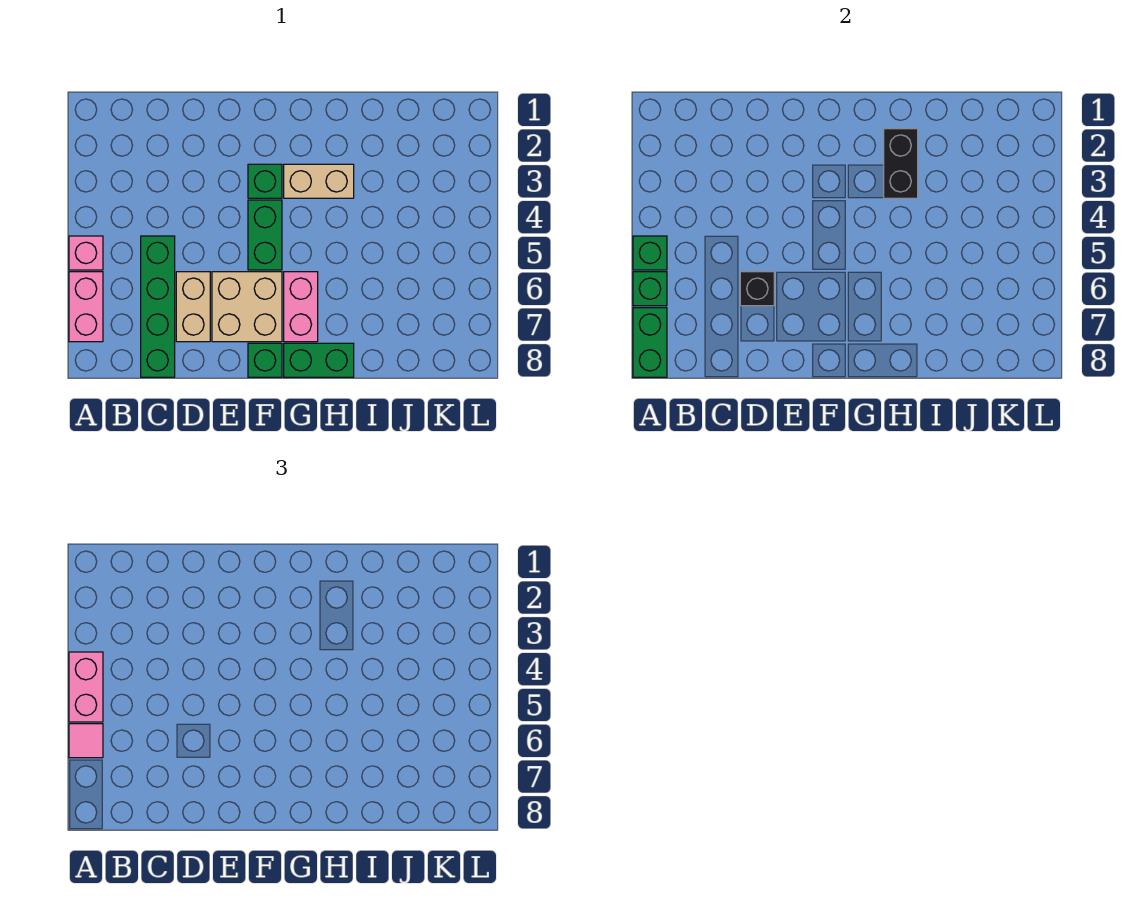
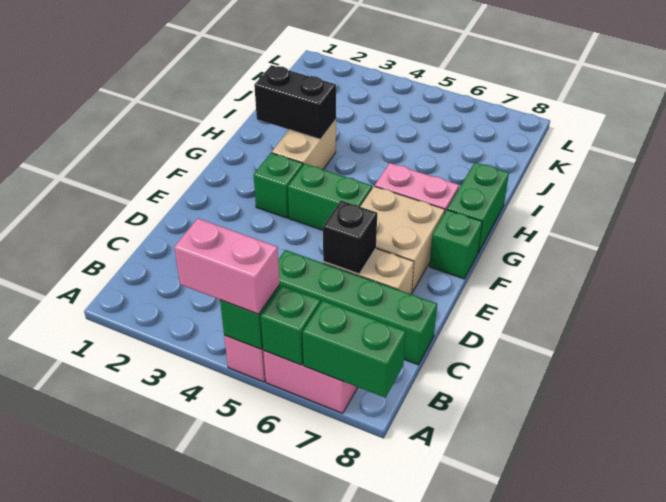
pink tile A6 level 3 -> none

